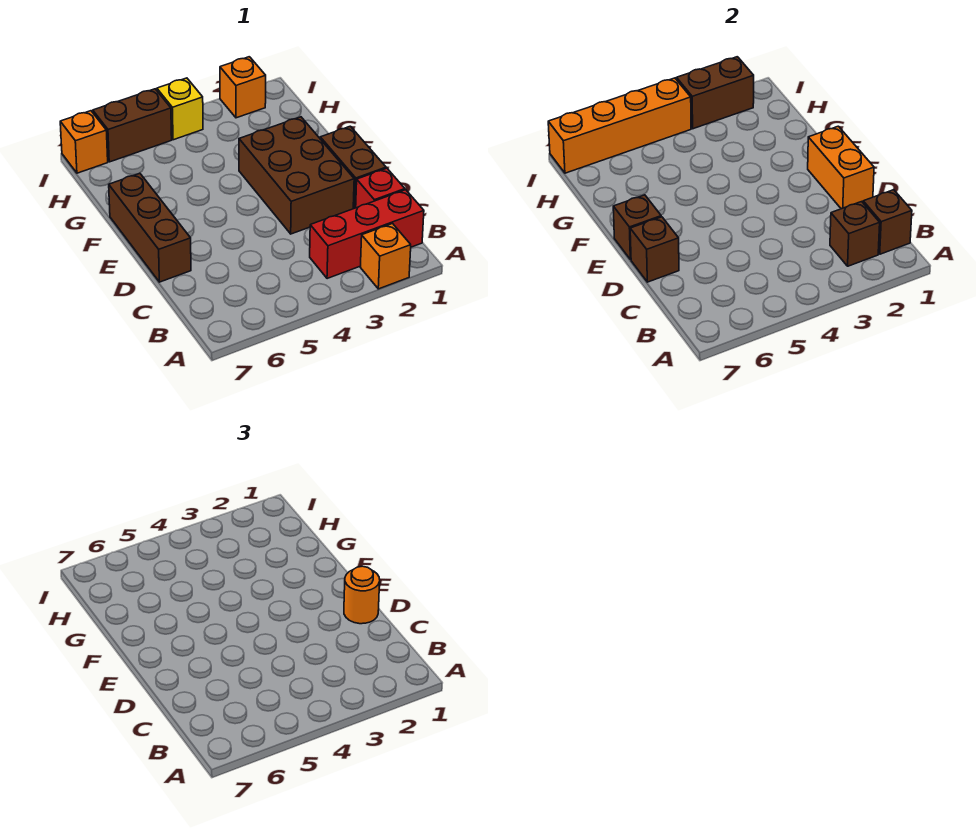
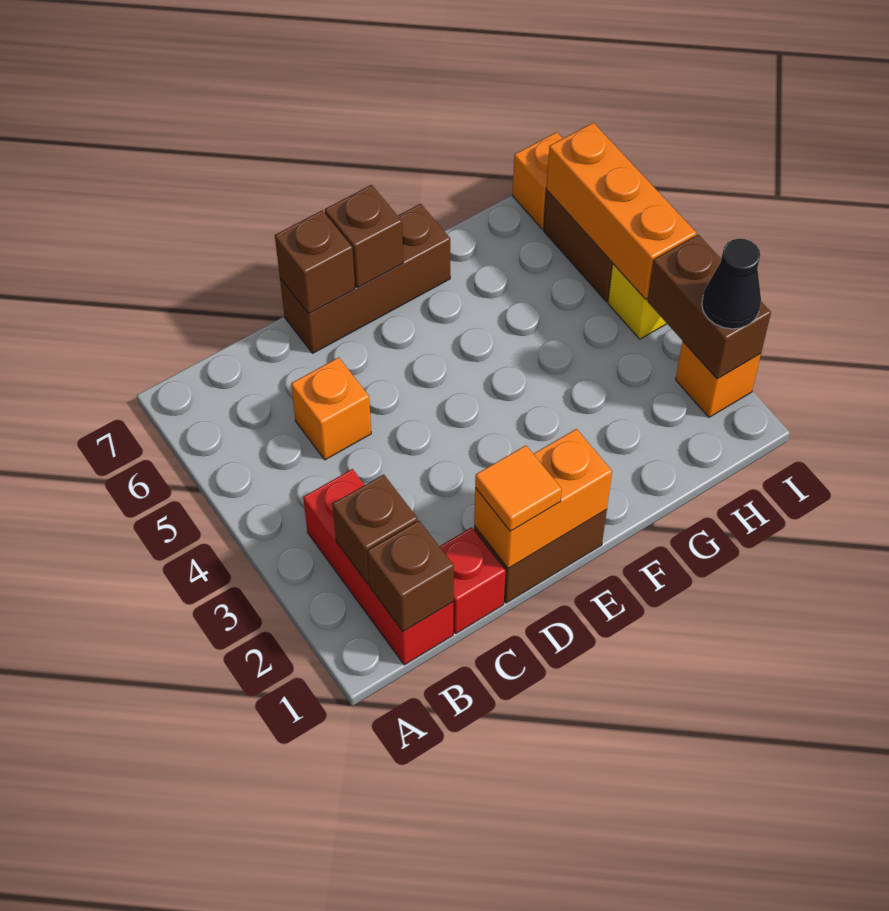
orange brick A2 level 1 -> orange brick C5 level 1
orange round brick D1 level 3 -> orange tile D1 level 3
brown brick D2:F3 level 1 -> none
none -> black cone I2 level 3
orange brick I4:I7 level 2 -> orange brick I4:I6 level 2

